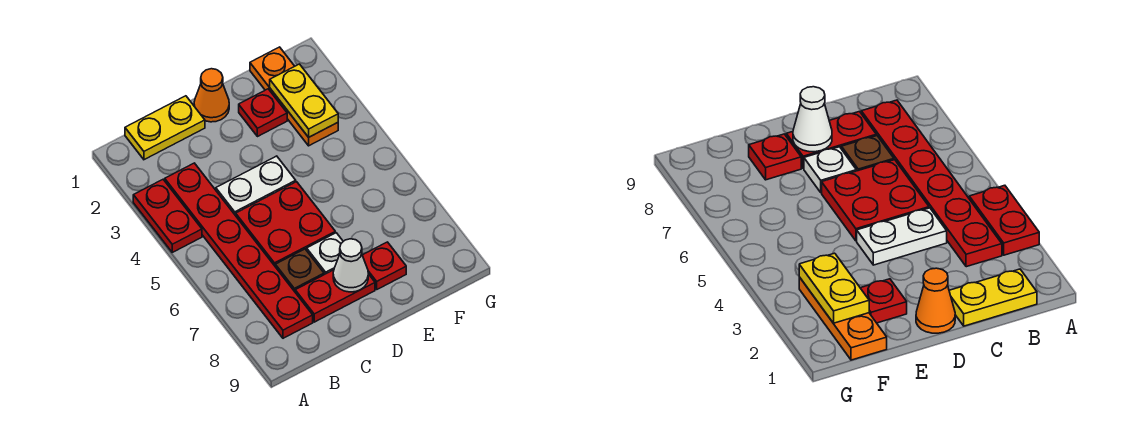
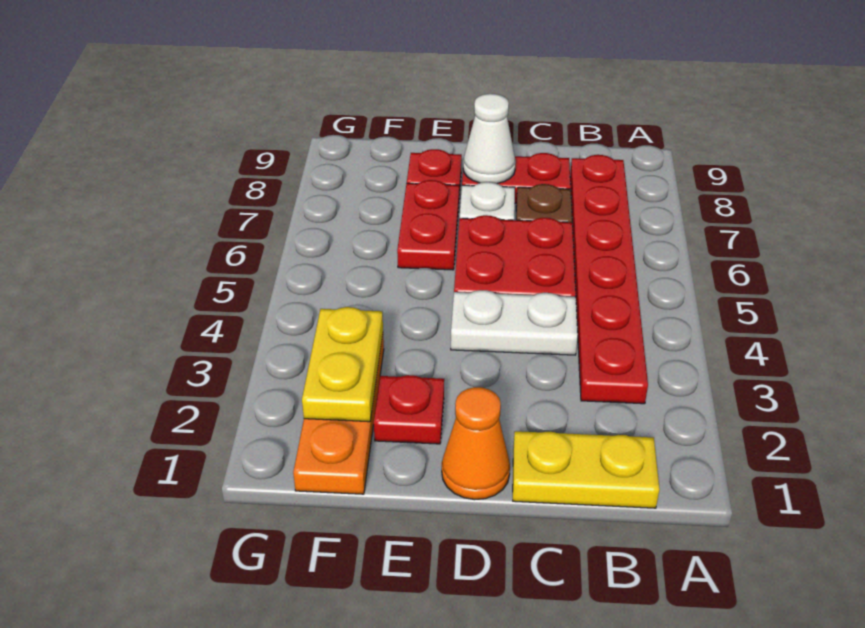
red plate A3:A4 level 1 -> red plate E6:E7 level 1

